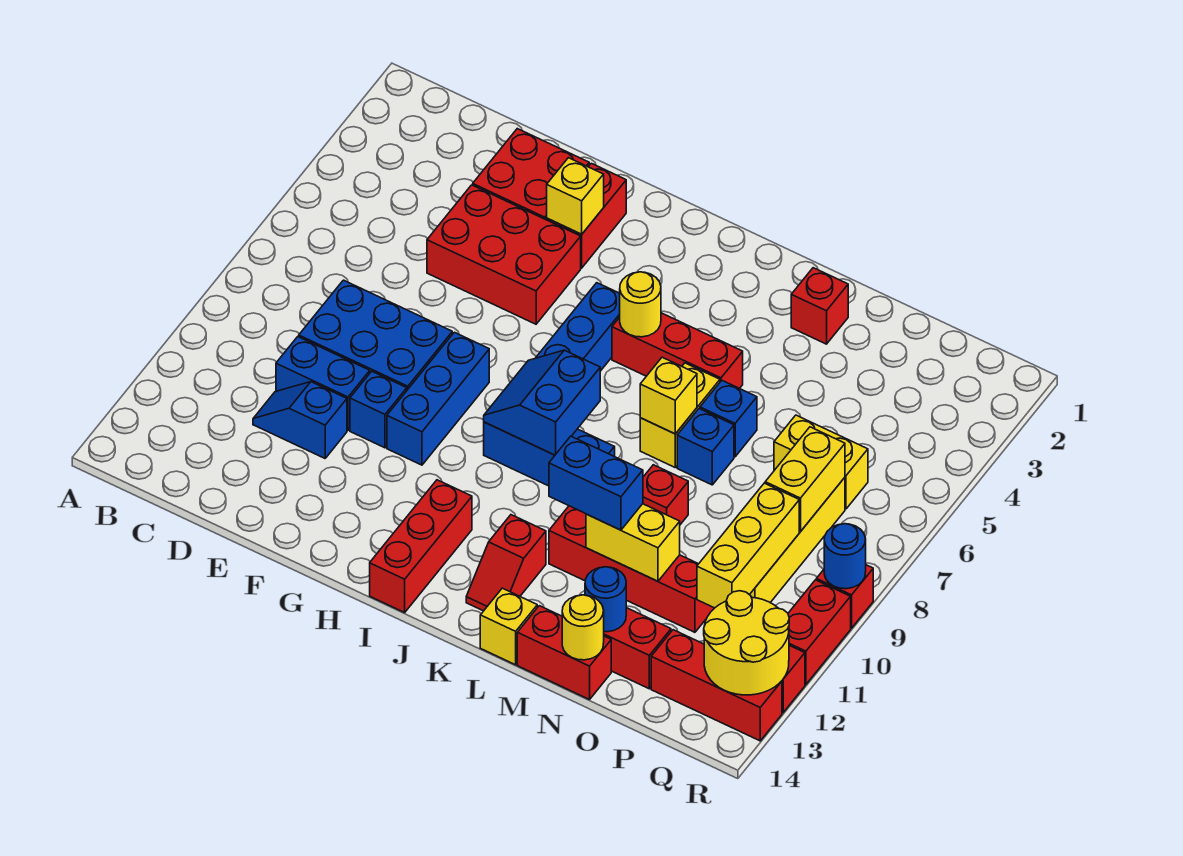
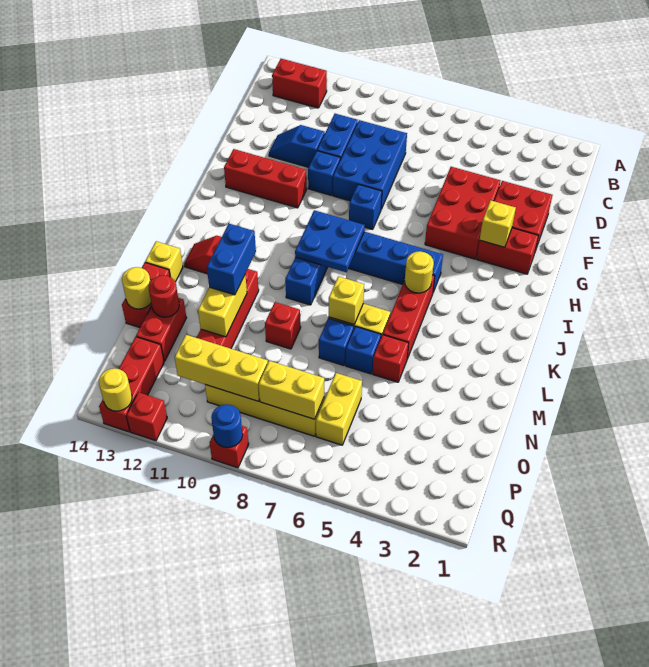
blue slope D11:E11 level 1 top E -> blue slope E11:E12 level 1 top 11
blue brick G8:G10 level 1 -> blue brick G8 level 1
blue slope I8:J9 level 2 top J -> blue plate I8:J9 level 2
red brick I12:I14 level 1 -> red brick G11:G13 level 1
red brick M2 level 1 -> red brick M5 level 1
blue round brick N13 level 2 -> red round brick N13 level 2
yellow round brick Q12:R13 level 2 -> yellow round brick R13 level 2
red brick R10:R11 level 1 -> red brick B12:B13 level 1

